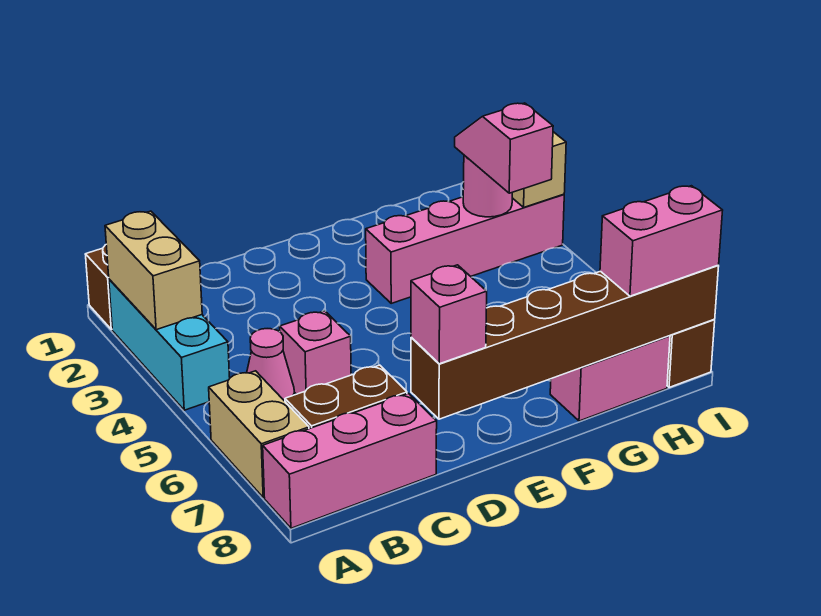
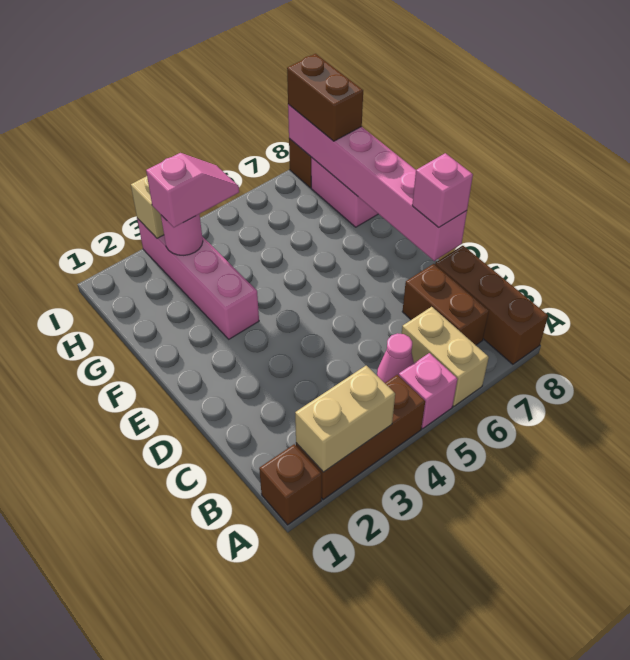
cyan brick A2:A4 level 1 -> brown brick A2:A4 level 1
tan brick A6:A7 level 1 -> tan brick A6:B6 level 1
pink brick A8:C8 level 1 -> brown brick A8:C8 level 1
pink brick C5 level 1 -> pink brick A5 level 1
brown brick D8:I8 level 2 -> pink brick D8:I8 level 2
pink slope H3:H4 level 3 top 4 -> pink slope H3:H4 level 3 top 3
pink brick H8:I8 level 3 -> brown brick H8:I8 level 3

